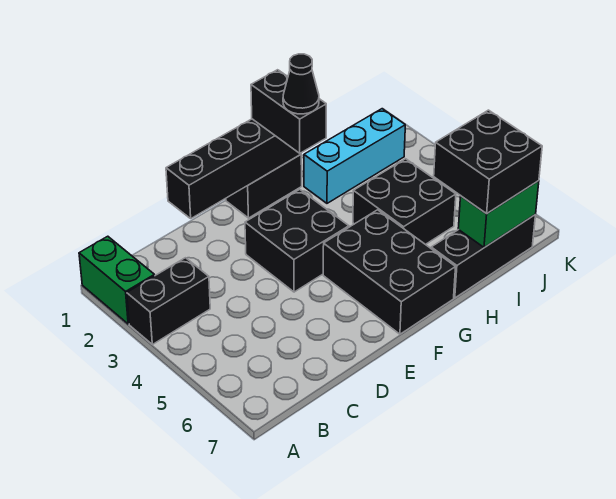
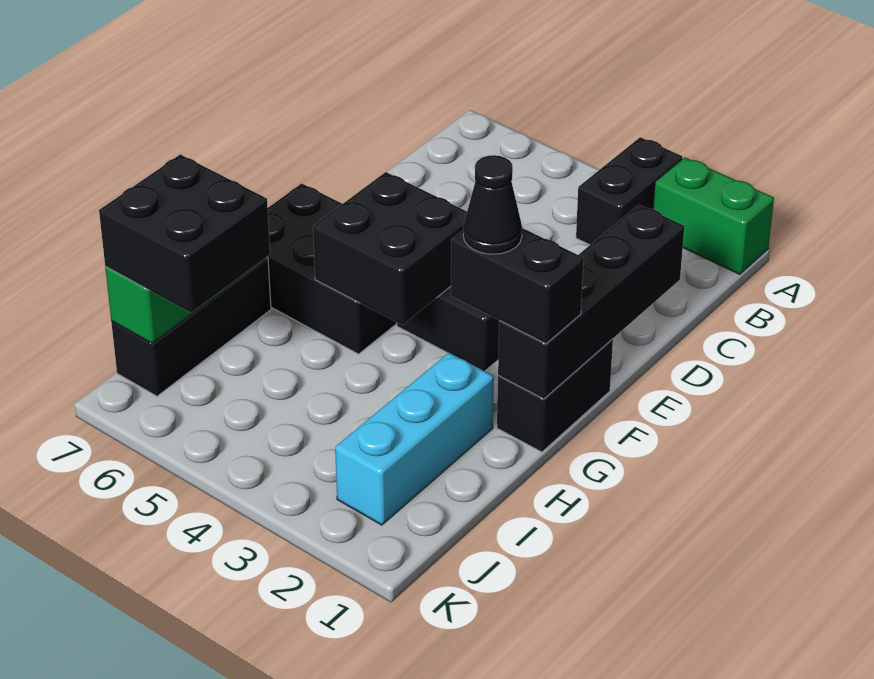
black brick H4:I5 level 1 -> black brick F4:G5 level 2

